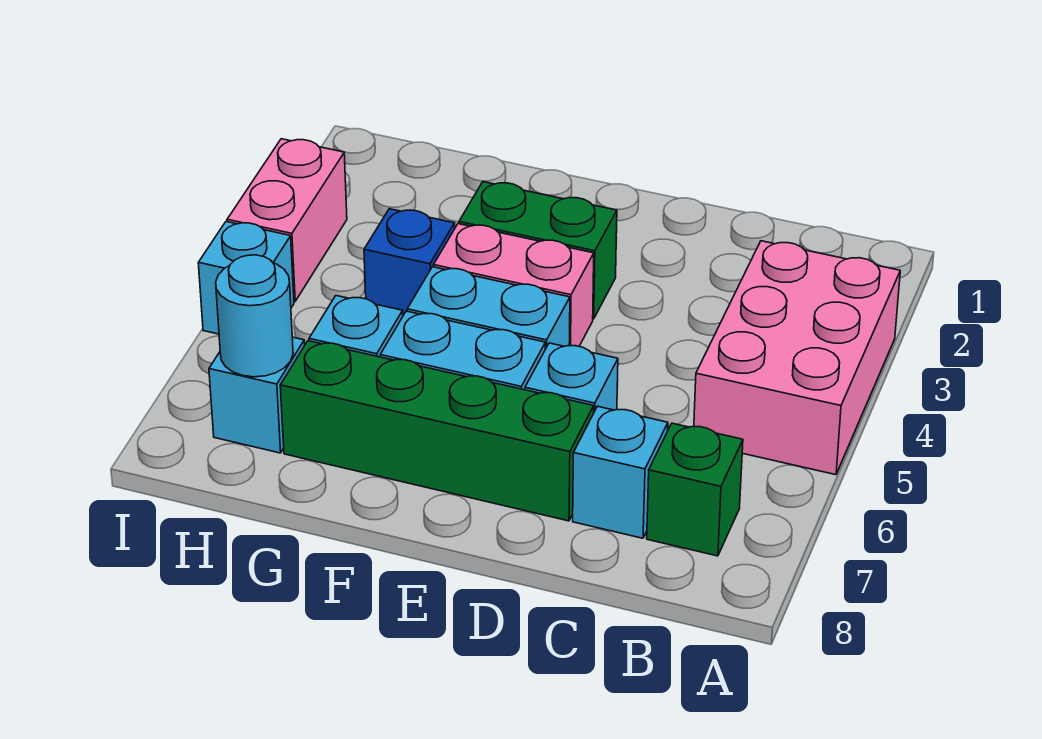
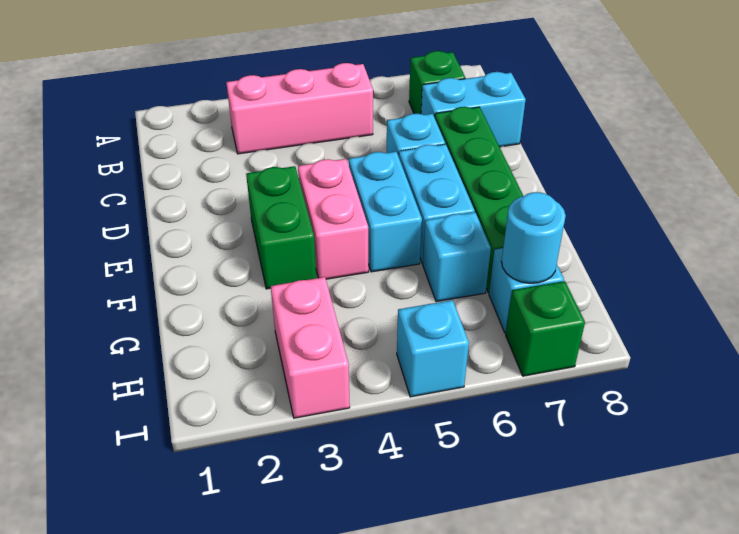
pink brick A3:B5 level 1 -> pink brick B3:B5 level 1
cyan brick C7 level 1 -> cyan brick C7:C8 level 1
blue brick G4 level 1 -> none
pink brick I3:I4 level 1 -> pink brick H3:I3 level 1
none -> green brick I7 level 1

